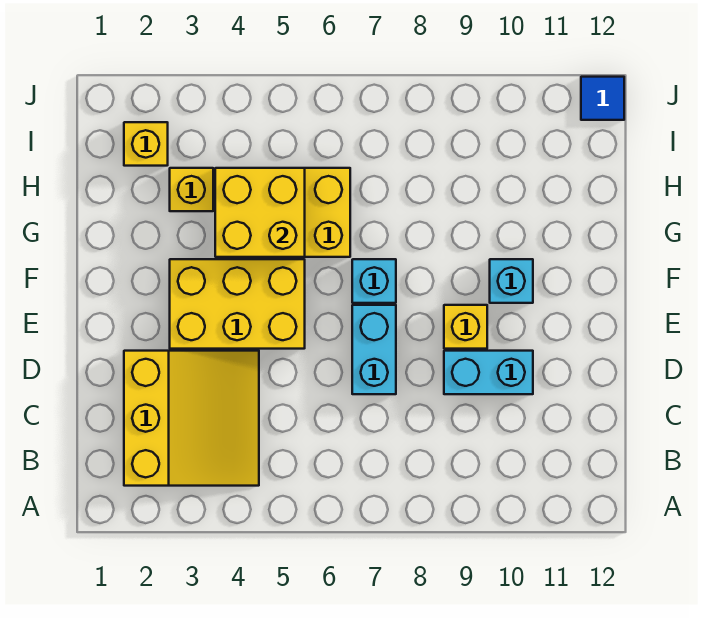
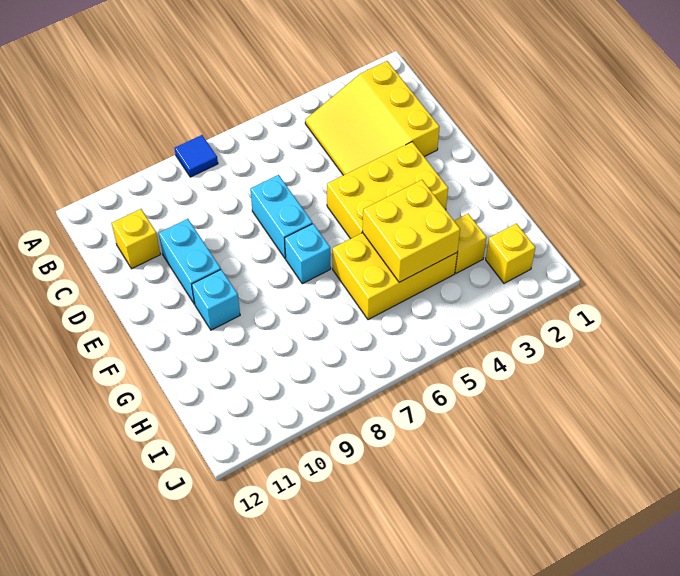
cyan brick D9:D10 level 1 -> cyan brick D10:E10 level 1
yellow brick E9 level 1 -> yellow brick C11 level 1
blue tile J12 level 1 -> blue tile A8 level 1

